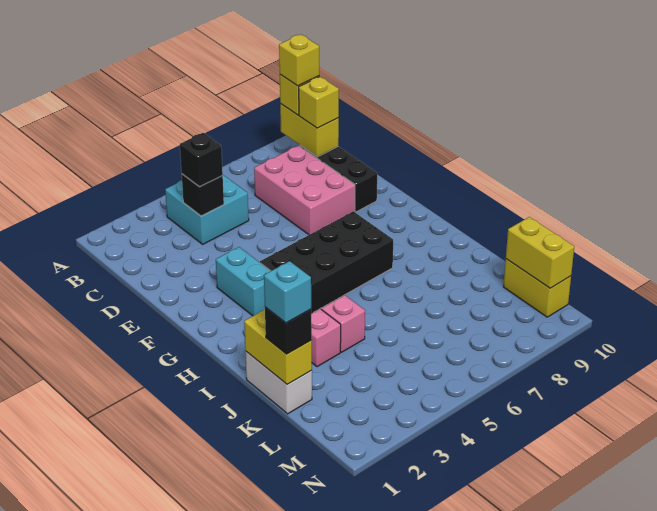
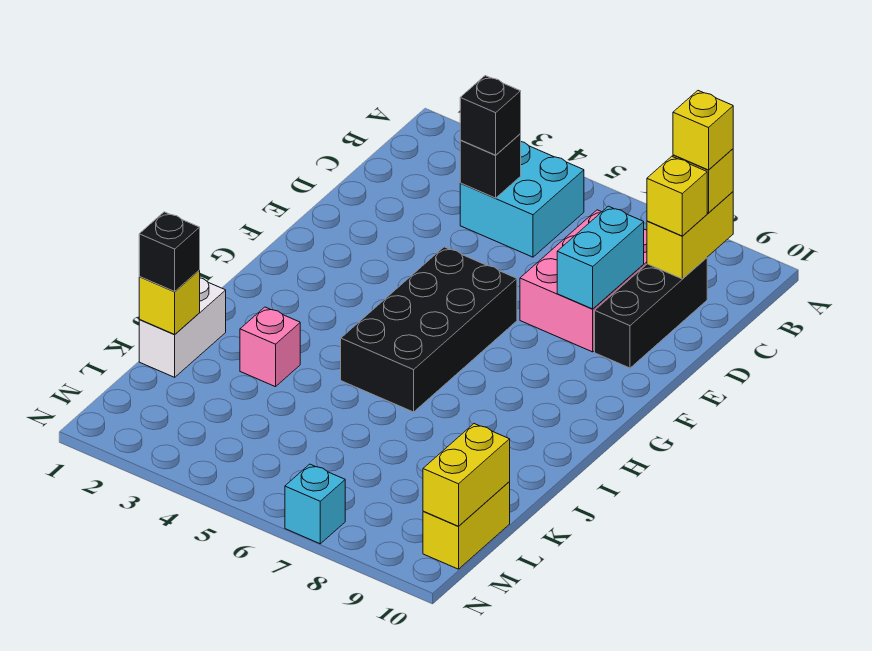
cyan brick F3:G3 level 1 -> cyan brick D8:E8 level 2
black brick G4:H7 level 1 -> black brick F5:I6 level 1
yellow brick J1:K1 level 2 -> yellow brick K1 level 2
pink brick J4 level 1 -> none
cyan brick K1 level 4 -> cyan brick N7 level 1

